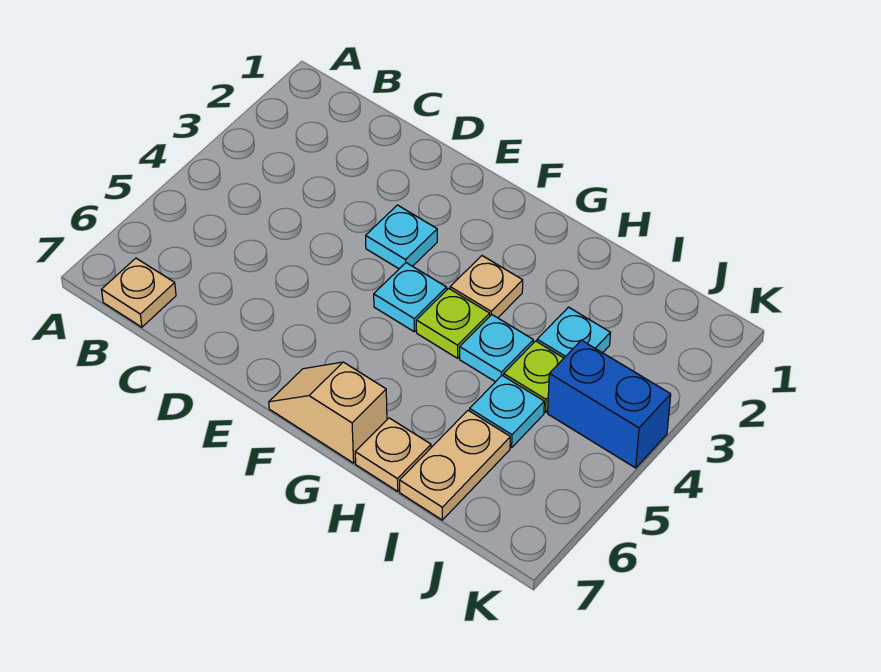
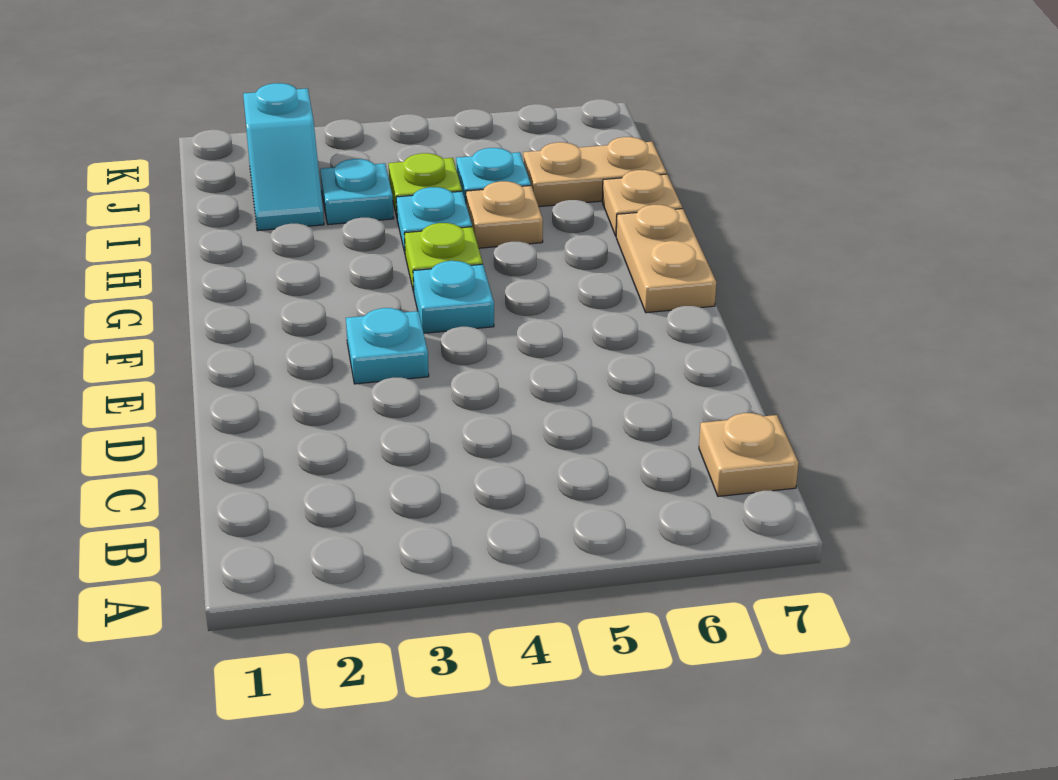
tan slope F7:G7 level 1 top G -> tan plate F7:G7 level 1
tan plate G3 level 1 -> tan plate H5 level 1
none -> cyan slope I2:J2 level 1 top J
blue brick J4:K4 level 1 -> none

